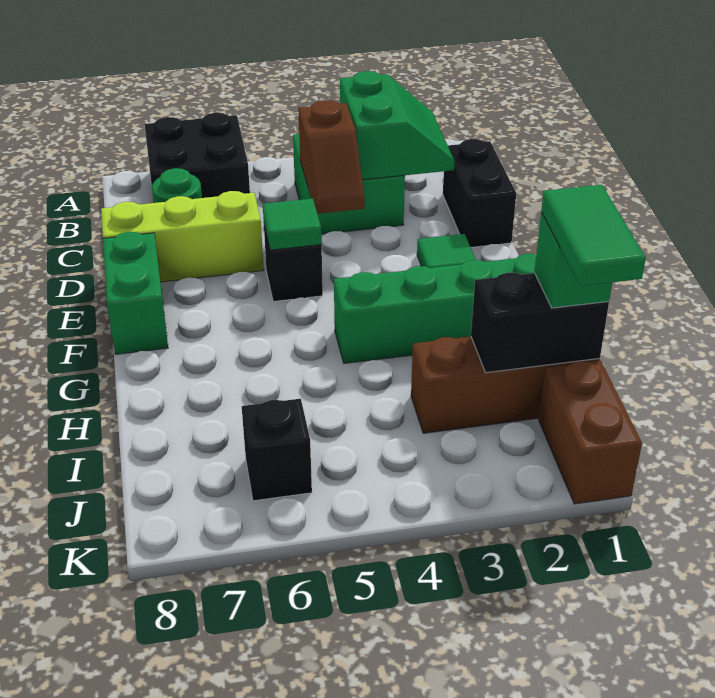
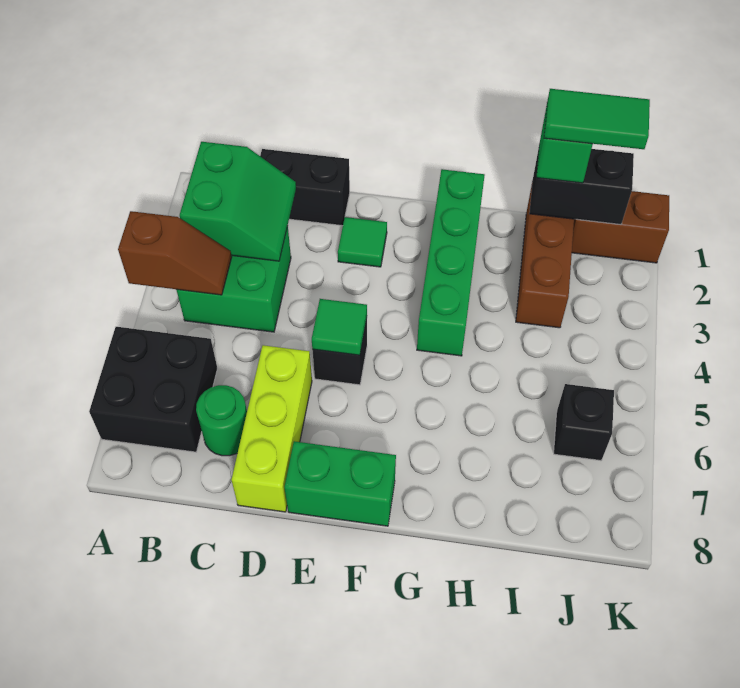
green slope B2:C3 level 2 top 3 -> green slope B2:C3 level 2 top B
brown slope C4:D4 level 2 top C -> brown slope A4:B4 level 2 top A
black brick I1:I2 level 2 -> black brick I1:J1 level 2

